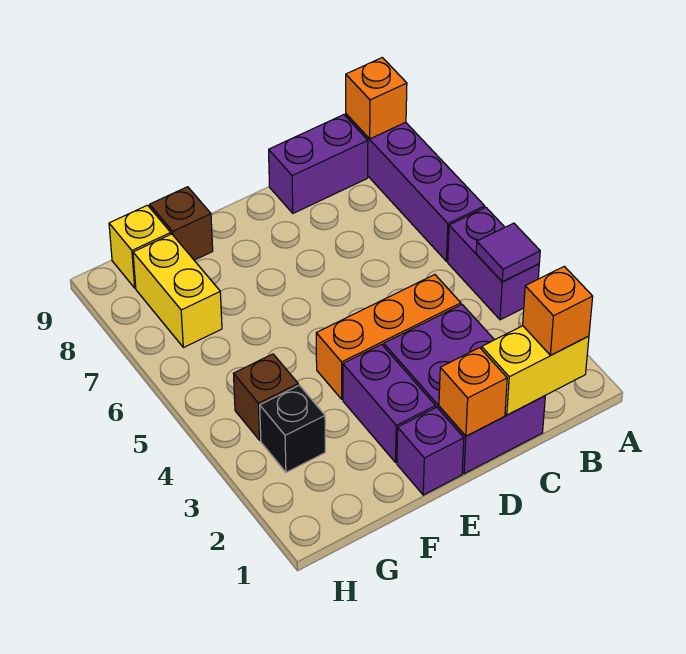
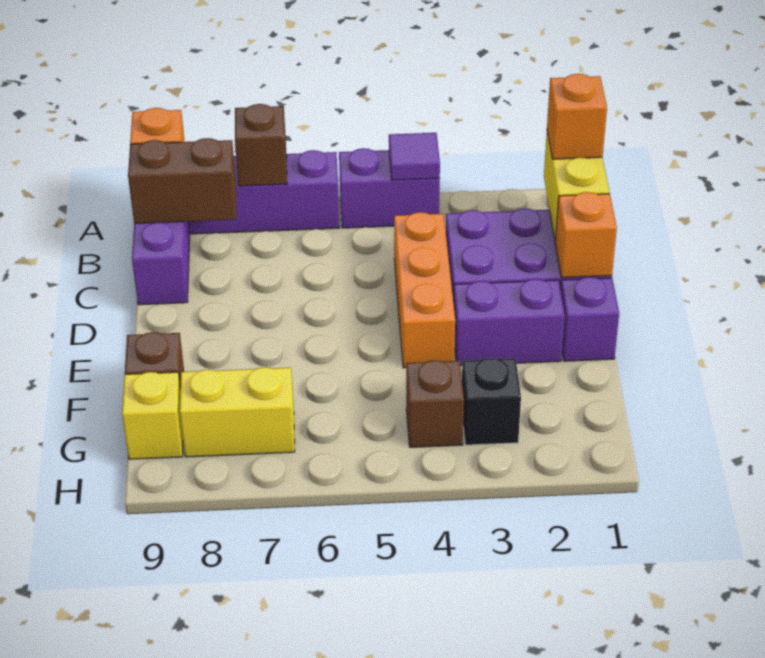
none -> brown brick A7 level 2
none -> brown brick B8:B9 level 2

